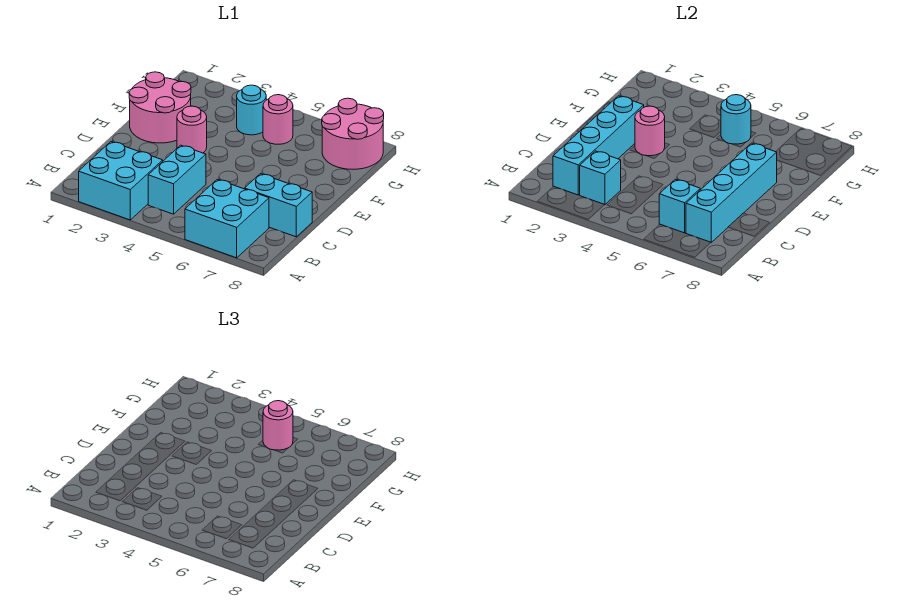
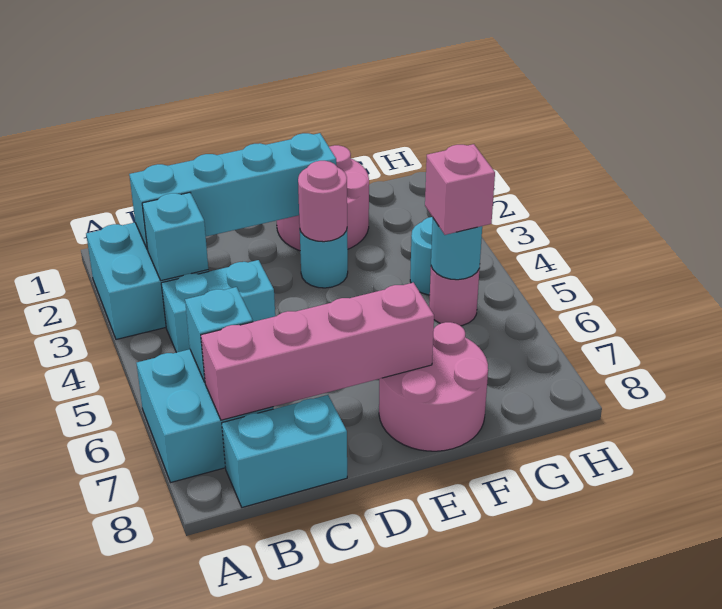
cyan brick B7:E7 level 2 -> pink brick B7:E7 level 2
cyan brick C7:C8 level 1 -> cyan brick B8:C8 level 1
pink round brick E3 level 1 -> cyan round brick E3 level 1
pink round brick G5 level 3 -> pink brick G5 level 3
pink round brick G7:H8 level 1 -> pink round brick E7:F8 level 1

